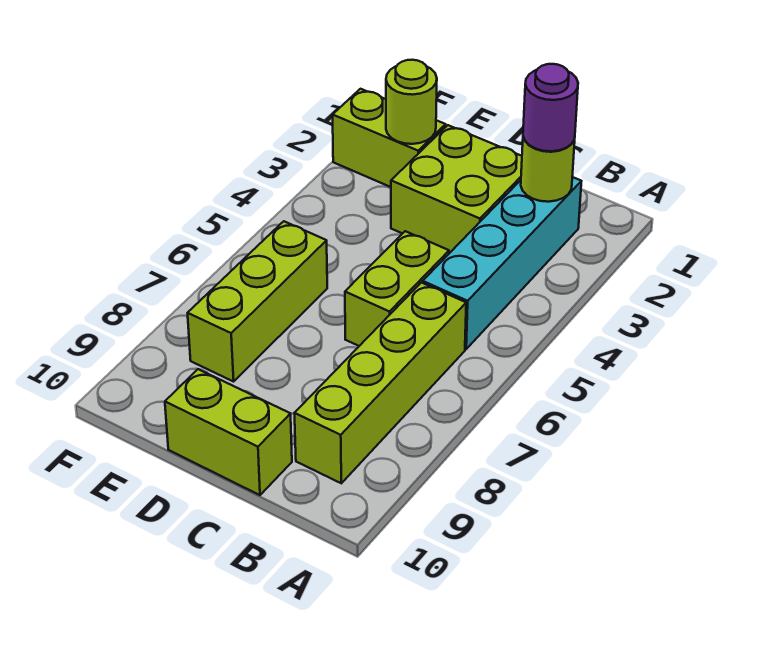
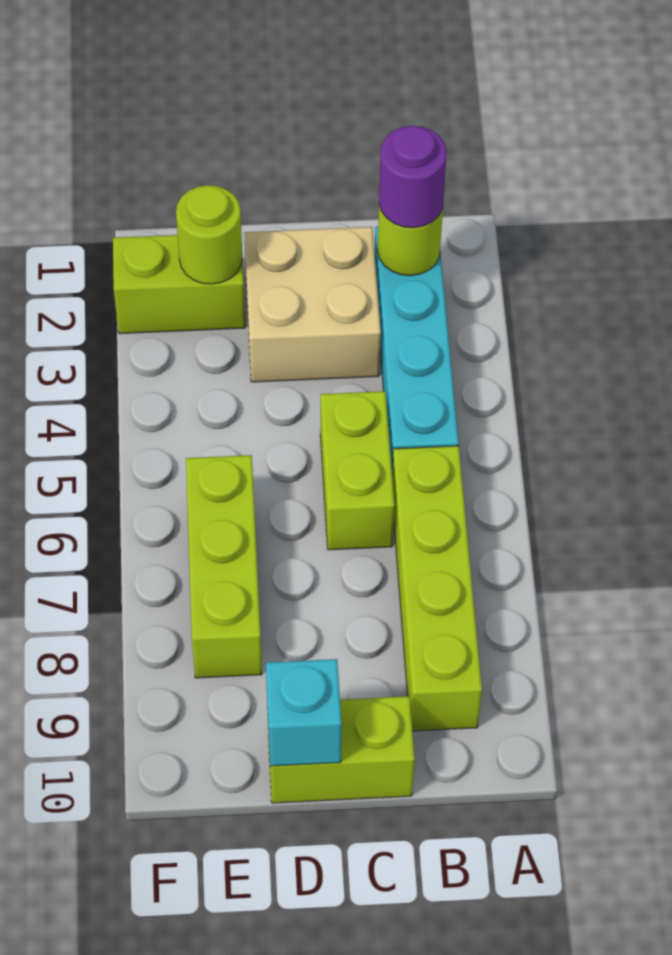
lime brick C2:D3 level 1 -> tan brick C2:D3 level 1
none -> cyan brick D10 level 2

